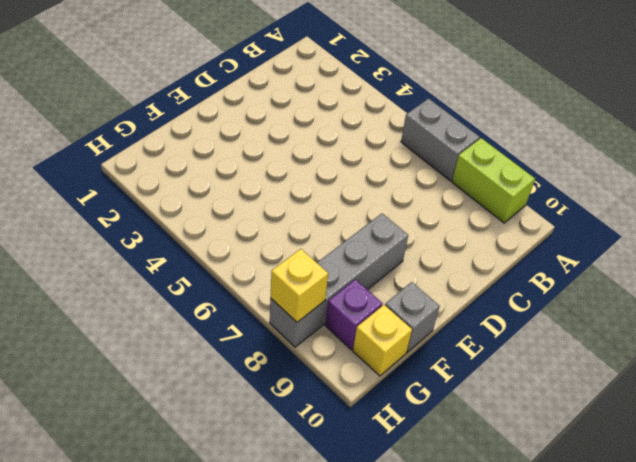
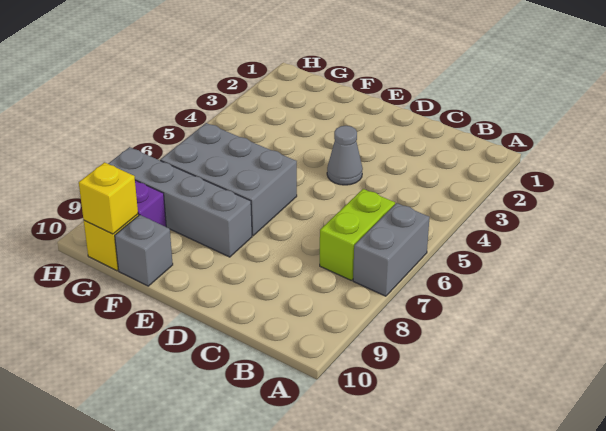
lime brick A8:A9 level 1 -> lime brick B6:B7 level 1
none -> grey cone D4 level 1
none -> grey brick E6:G7 level 1
yellow brick H8 level 2 -> yellow brick G10 level 2

